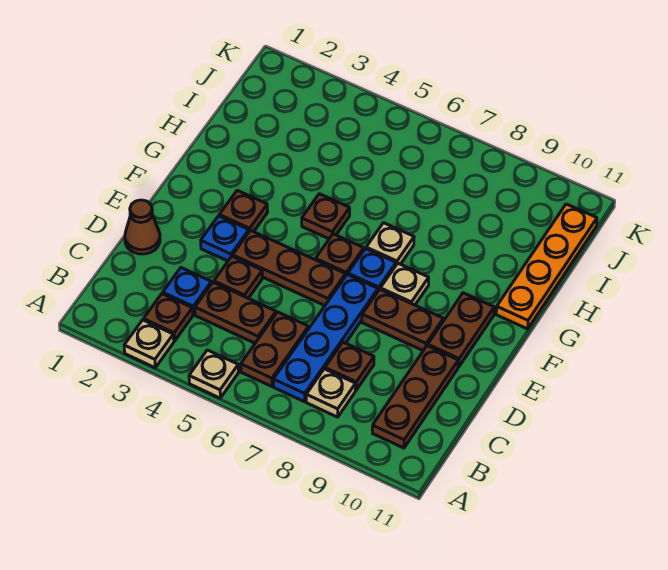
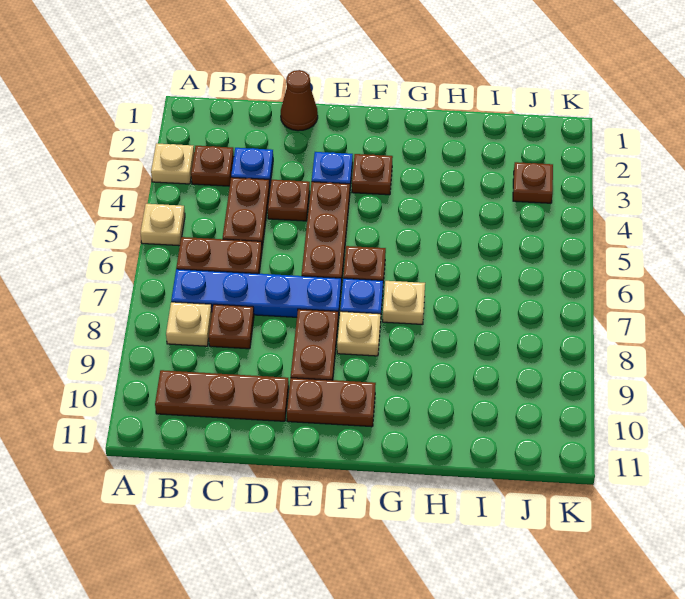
brown plate G5 level 1 -> brown plate J3 level 1
orange plate G11:J11 level 1 -> none

